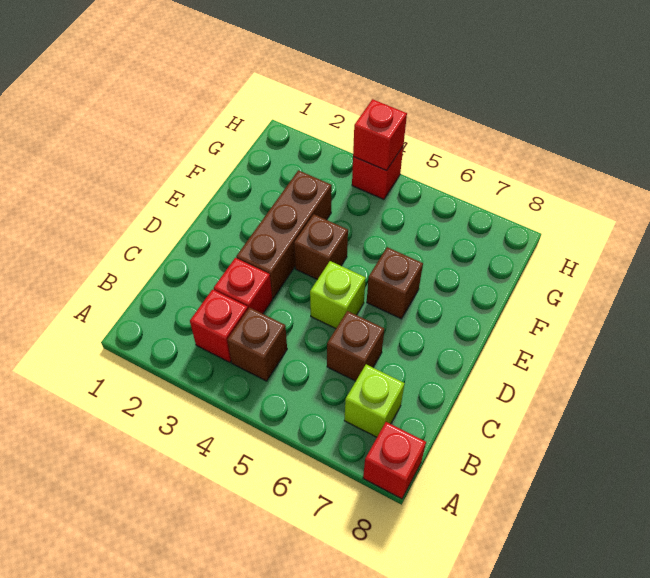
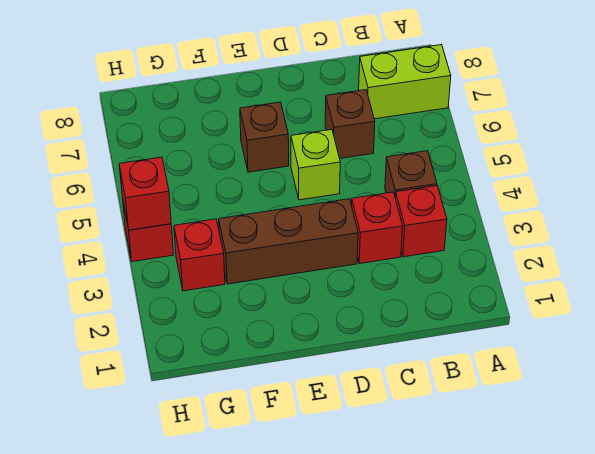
red brick A8 level 1 -> red brick G3 level 1
lime brick B7 level 1 -> lime brick A7:B7 level 1
brown brick E4 level 1 -> none

